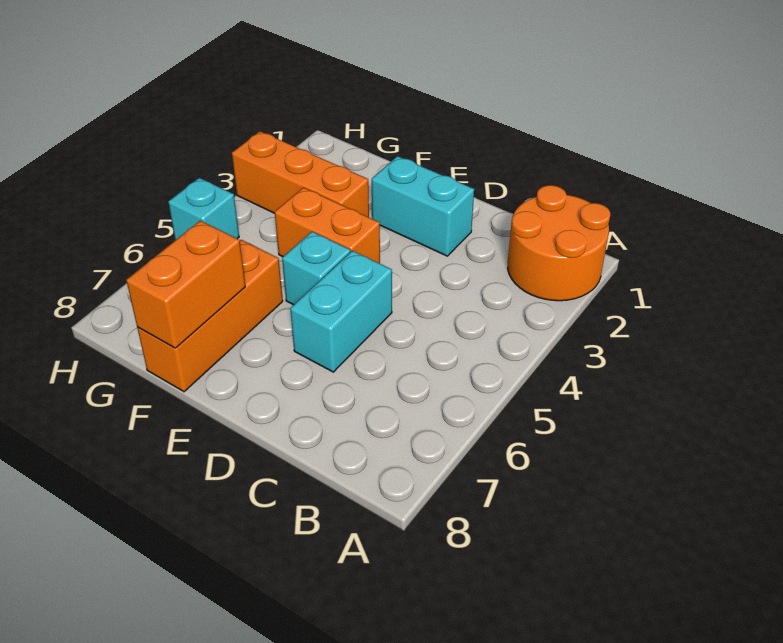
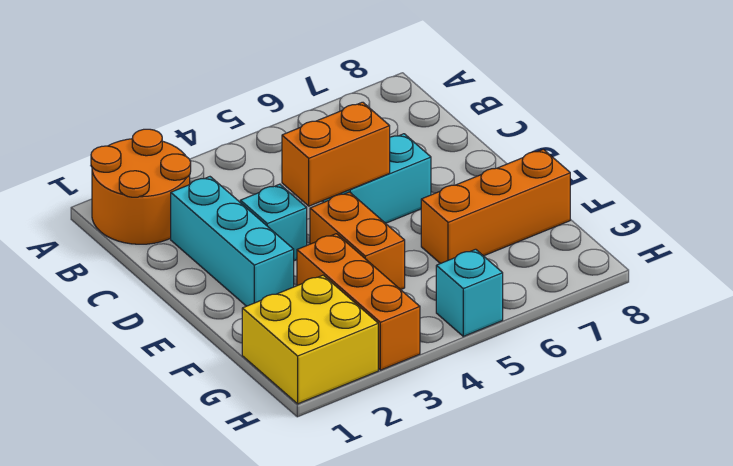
cyan brick D2:E2 level 1 -> cyan brick C2:E2 level 1
cyan brick E5 level 1 -> cyan brick D3 level 1
orange brick F7:F8 level 2 -> orange brick D4:D5 level 2
none -> yellow brick G1:H2 level 1

